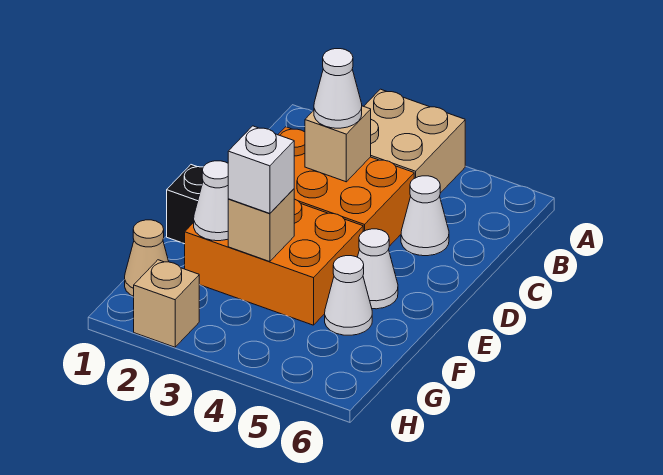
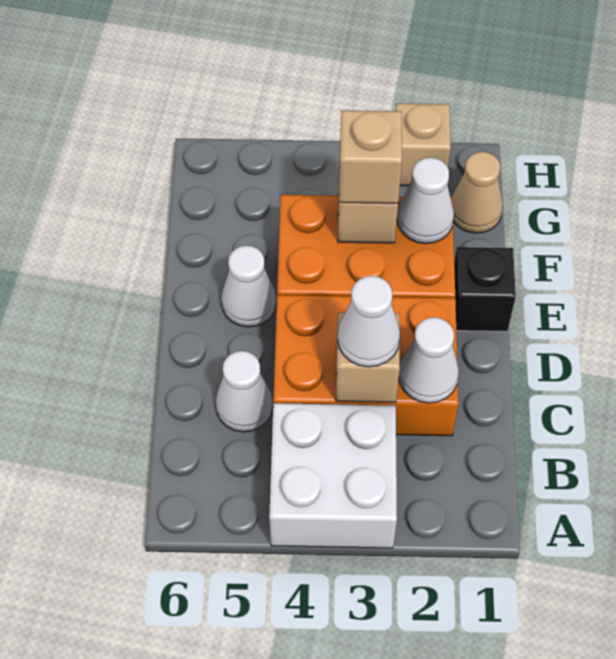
tan brick A3:B4 level 1 -> white brick A3:B4 level 1
white brick F3 level 3 -> tan brick F3 level 3
white cone F5 level 1 -> white cone C2 level 2

